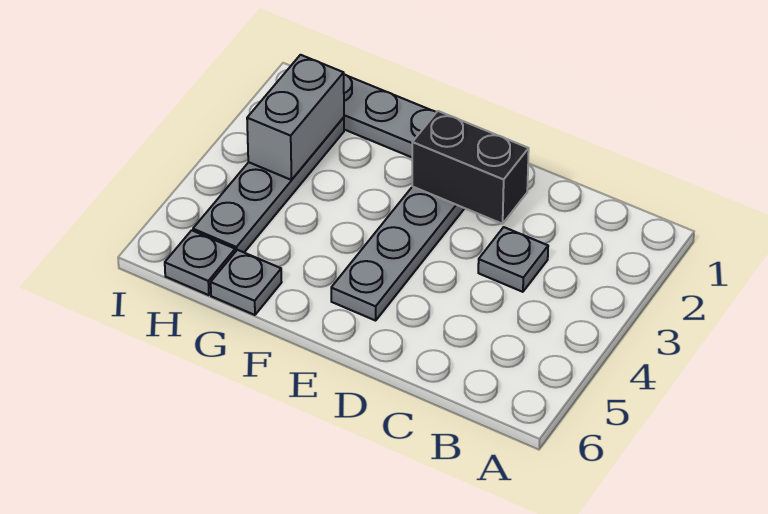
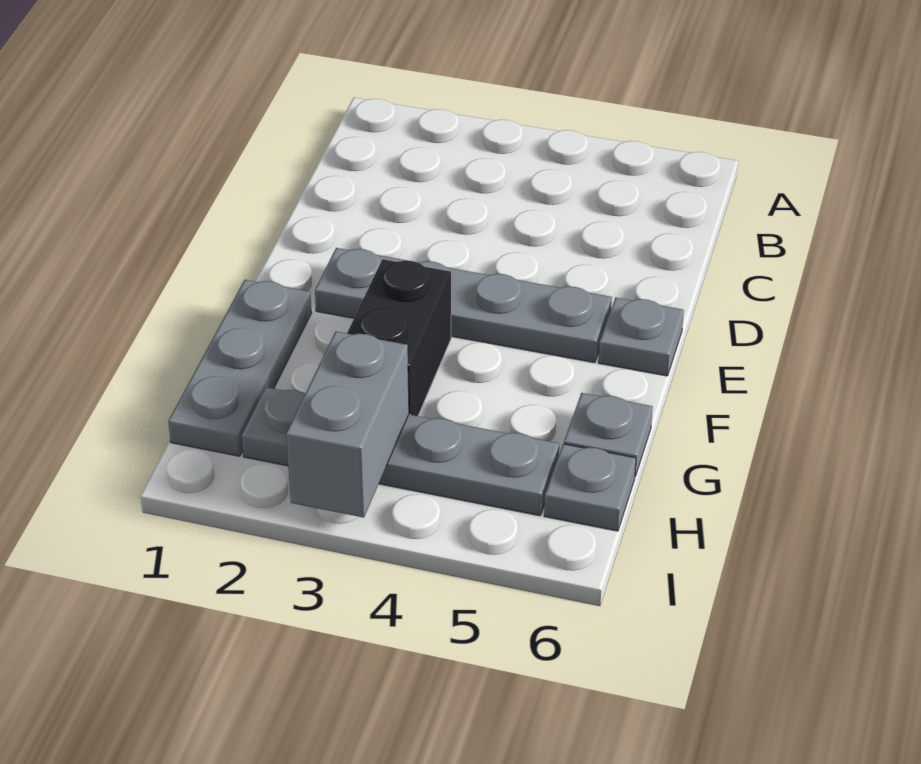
grey plate C3 level 1 -> grey plate E6 level 1
black brick D2:E2 level 2 -> black brick F3:G3 level 1
grey brick H2:H3 level 2 -> grey brick H3:I3 level 2

